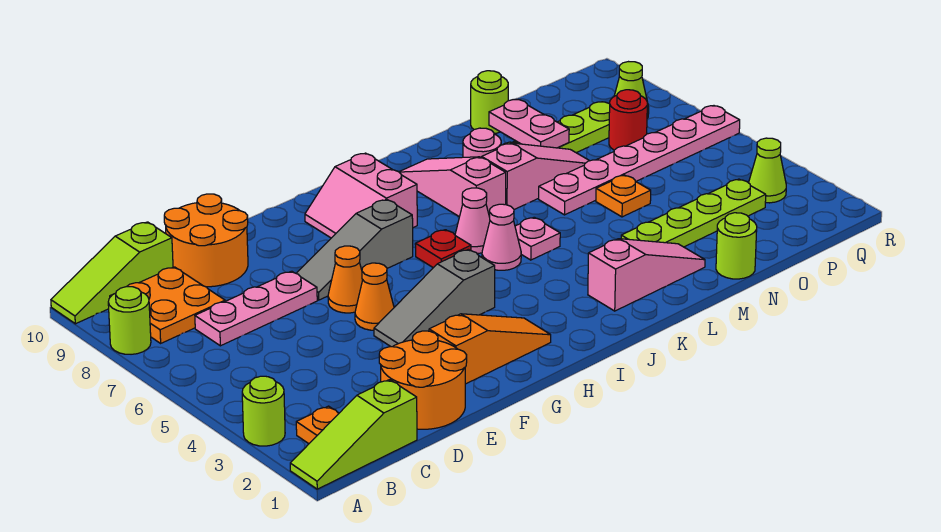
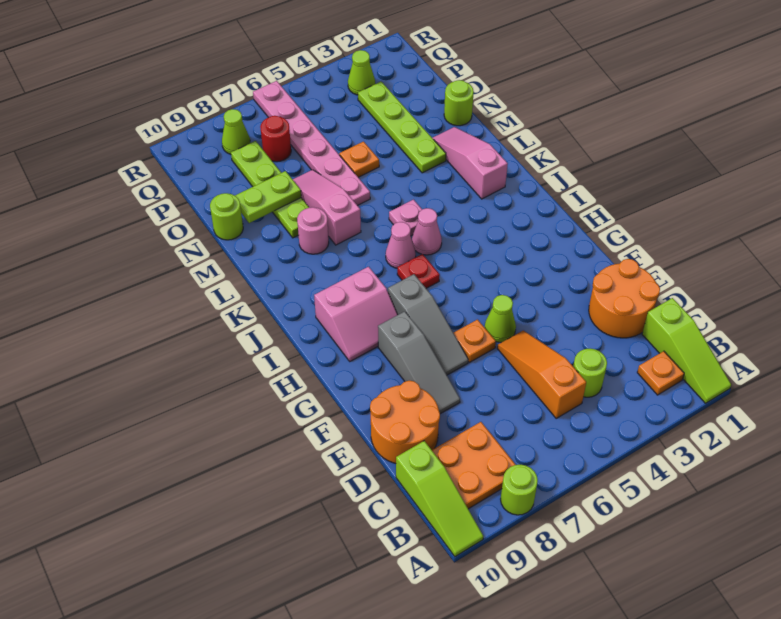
lime round brick A3 level 1 -> lime round brick C4 level 1
pink plate C7:E7 level 1 -> none
orange slope F2:H2 level 1 top F -> orange slope C5:E5 level 1 top C
grey slope F4:H4 level 1 top H -> grey slope E8:G8 level 1 top G
orange cone F5 level 1 -> lime cone F5 level 1
orange cone F6 level 1 -> orange plate F6 level 1
pink slope K7:K9 level 1 top 7 -> none
pink plate N8:N9 level 2 -> lime plate N8:N9 level 2

